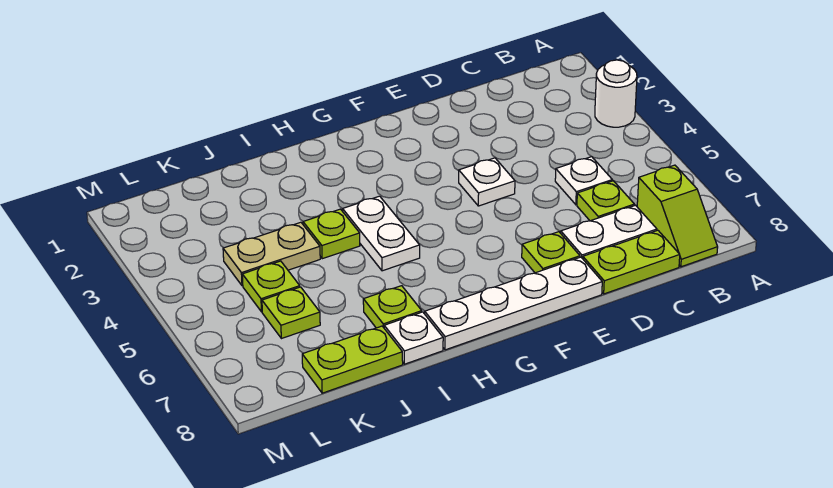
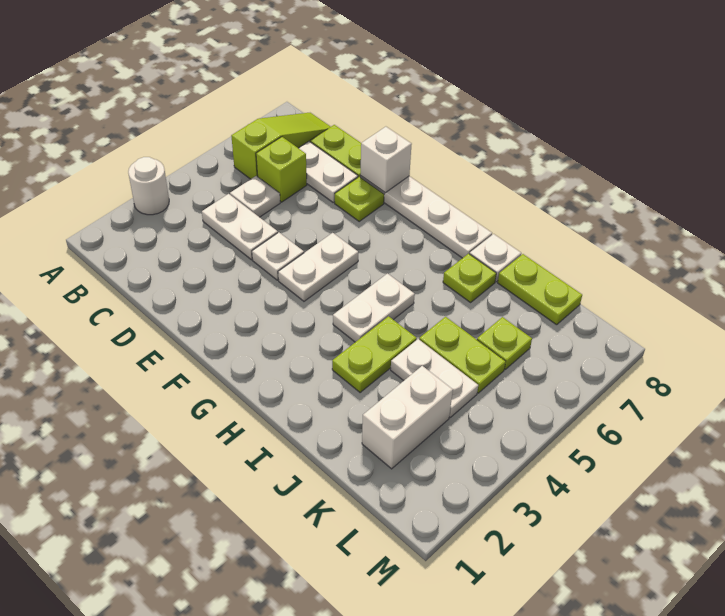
lime slope B7:B8 level 1 top 7 -> lime slope B6:B8 level 1 top 6
none -> white plate C4:D4 level 1
lime plate C6 level 1 -> lime brick C6 level 1
none -> white brick E8 level 2
none -> white plate F4:F5 level 1
lime plate I4 level 1 -> lime plate I3:I4 level 1
tan plate J4:K4 level 1 -> white plate J4:K4 level 1
none -> white brick K2:K3 level 1
lime plate K5 level 1 -> lime plate J5:K5 level 1

